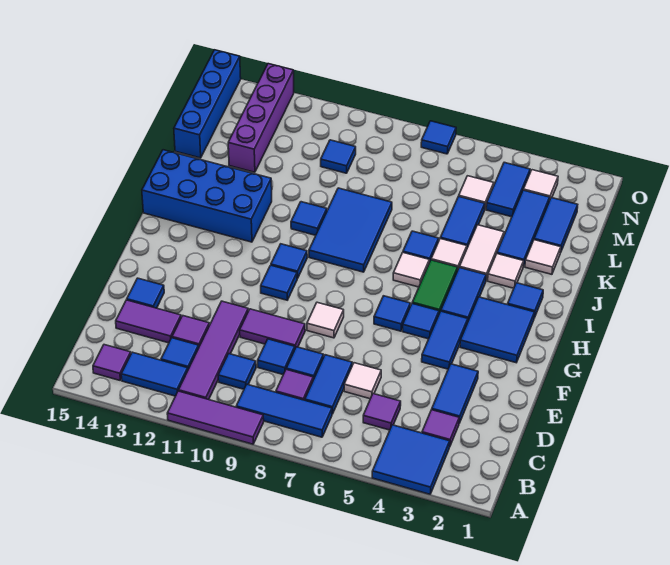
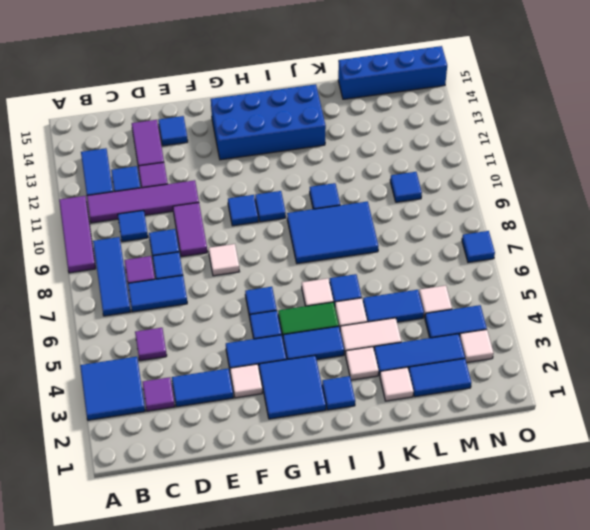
purple tile B14 level 1 -> none
white tile D6 level 1 -> white tile F3 level 1
blue brick I12:J15 level 1 -> blue brick G13:J14 level 1
purple brick L13:O13 level 1 -> none

